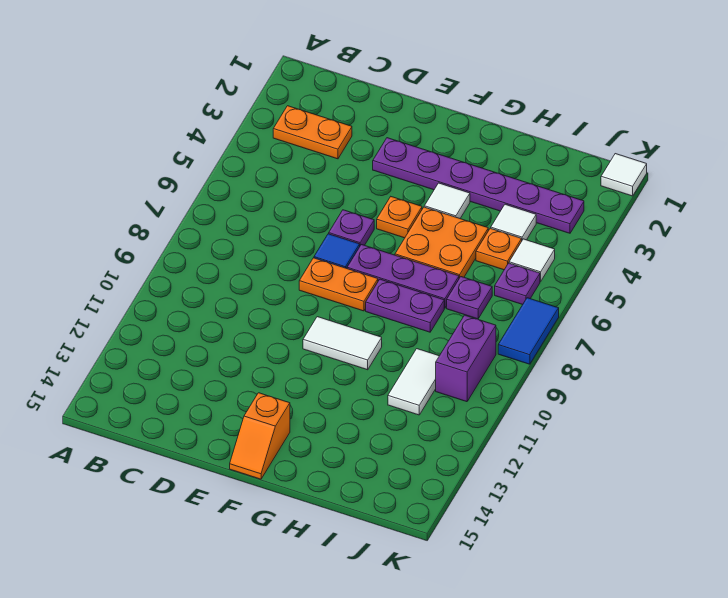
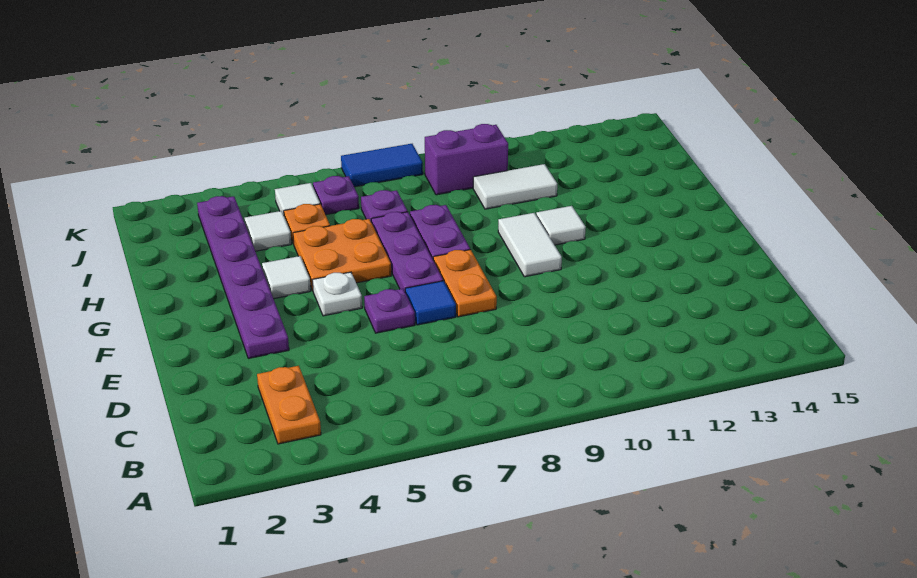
orange plate F5 level 1 -> white plate F5 level 1
orange slope F14:F15 level 1 top 14 -> none
white tile K1 level 1 -> white tile G11 level 1

